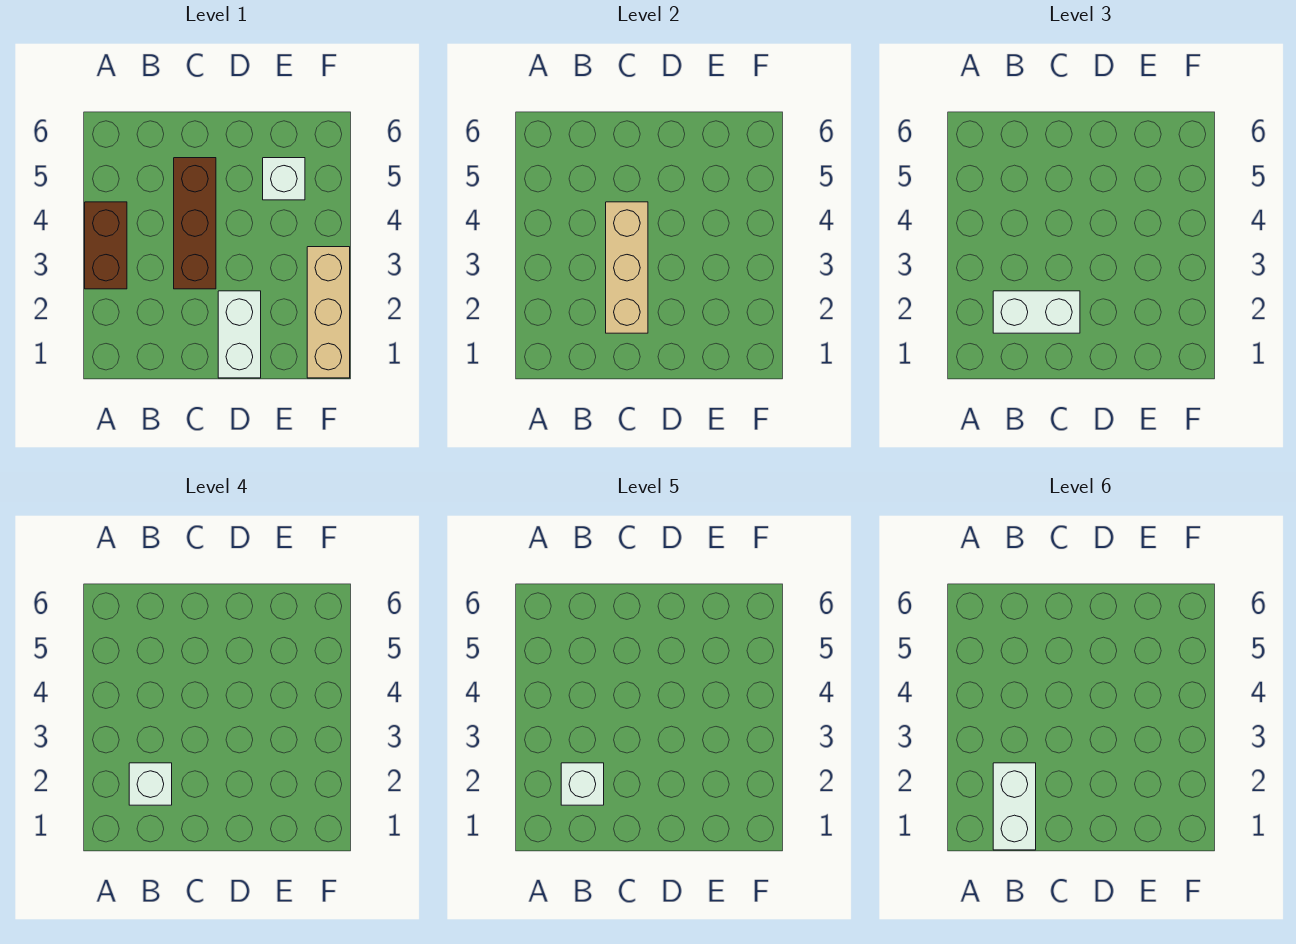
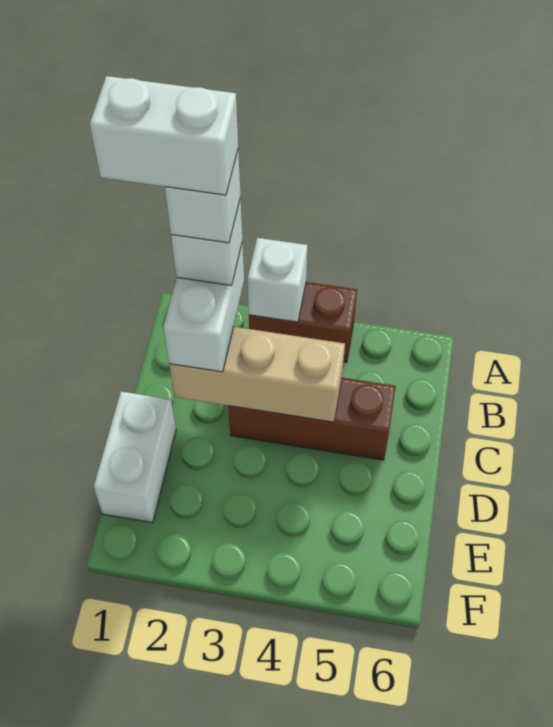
white brick D1:D2 level 1 -> white brick D1:E1 level 1
white brick E5 level 1 -> white brick A3 level 2
tan brick F1:F3 level 1 -> none

